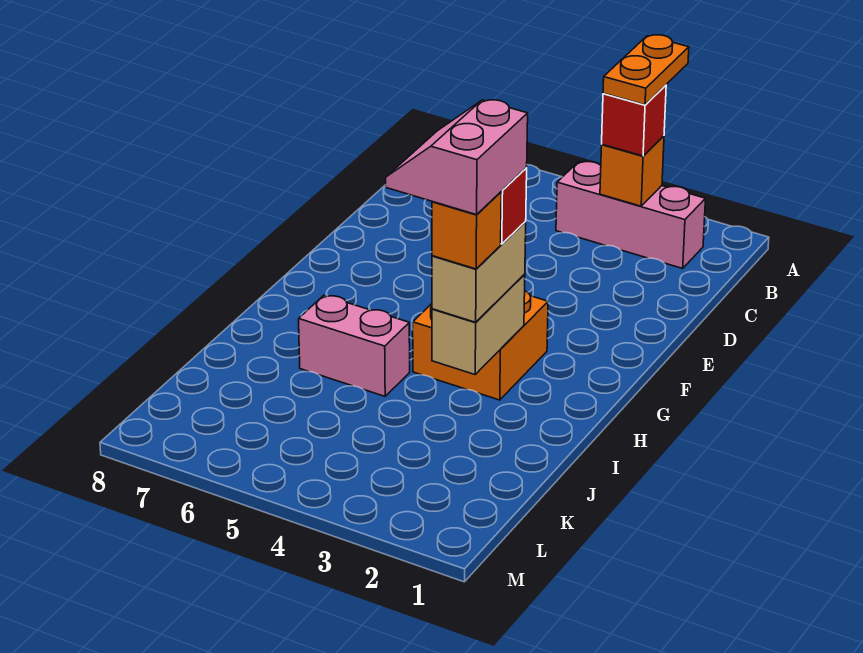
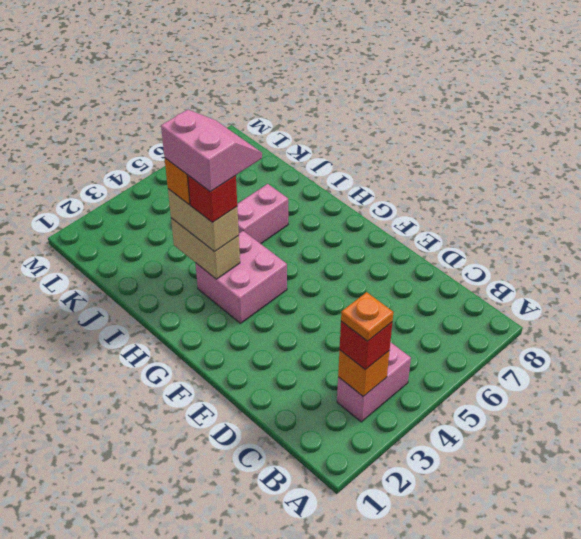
orange plate A3:B3 level 4 -> orange plate B3 level 4
pink brick B2:B4 level 1 -> pink brick B3:B4 level 1
orange brick G3:H4 level 1 -> pink brick G3:H4 level 1

